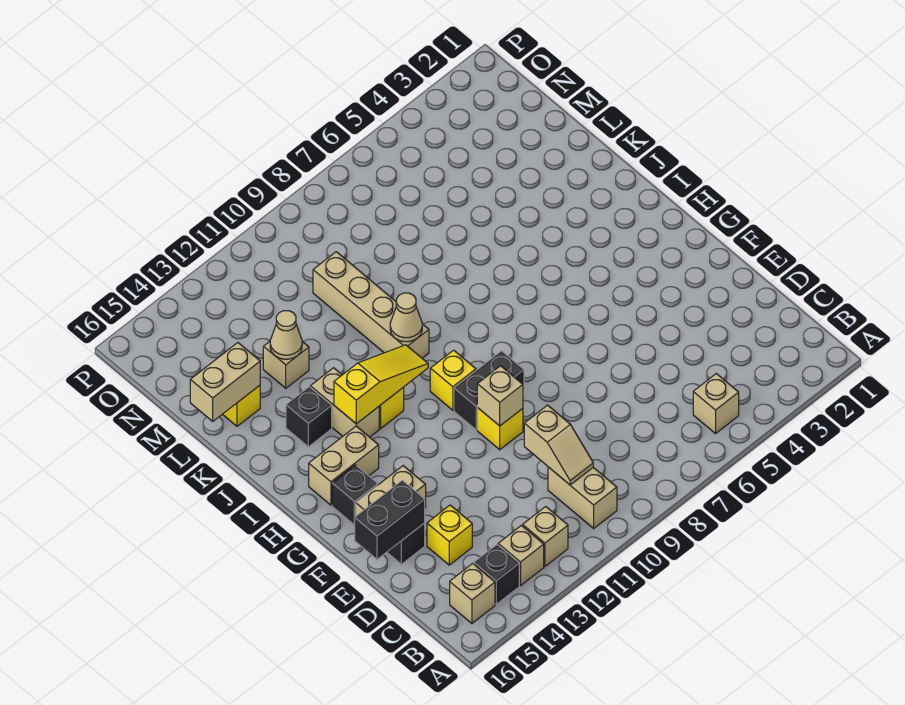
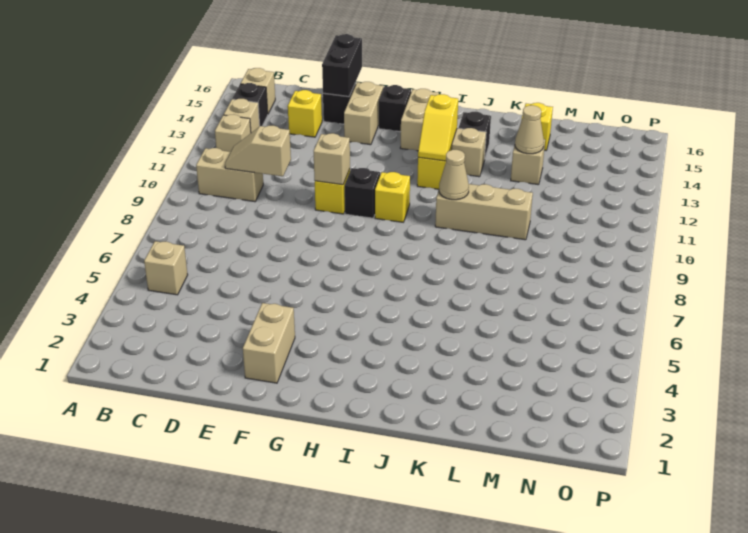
black brick G9:G10 level 1 -> black brick G10 level 1
yellow slope I11:I13 level 2 top 13 -> yellow slope I12:I13 level 2 top 13
tan brick J10:M10 level 1 -> tan brick J10:L10 level 1
tan brick L15:L16 level 2 -> tan brick F2:F3 level 1

